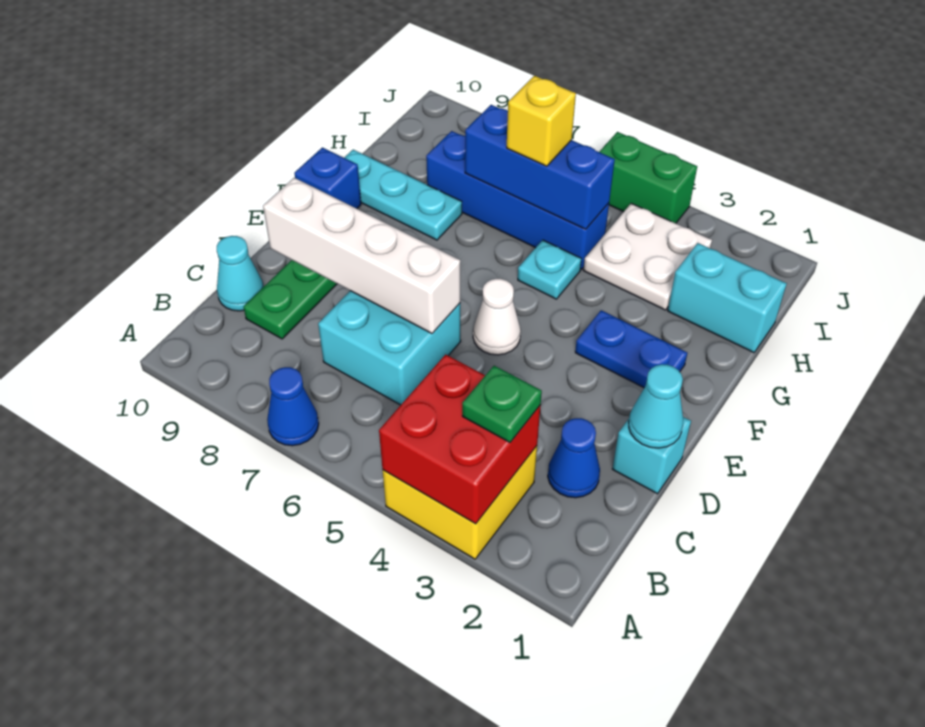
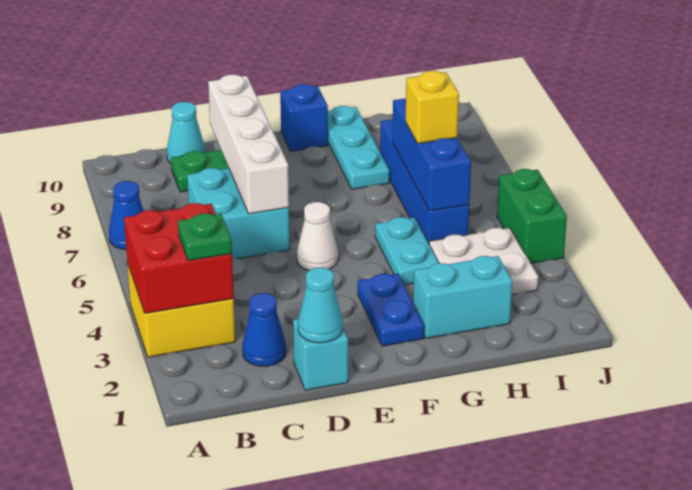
cyan plate G5 level 1 -> cyan plate G4:G5 level 1
cyan brick H1:H2 level 1 -> cyan brick G2:H2 level 1

